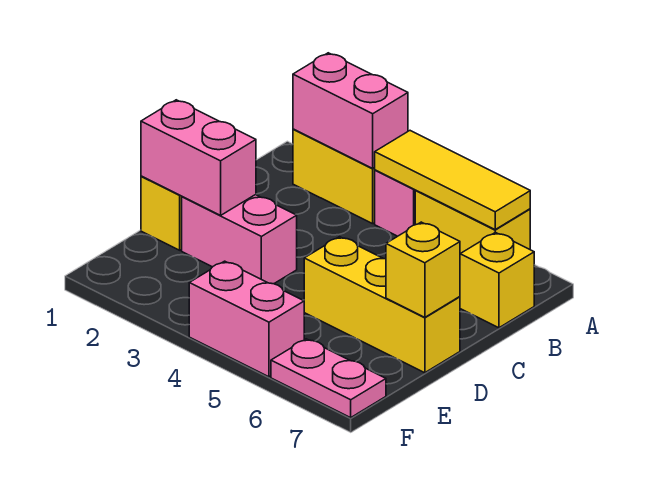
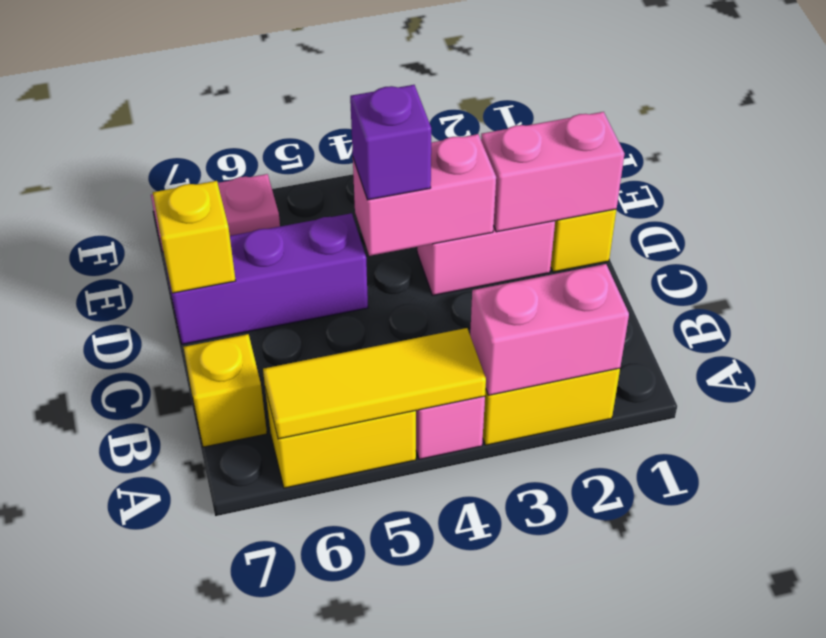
none -> purple brick D4 level 3
yellow brick D5:D7 level 1 -> purple brick D5:D7 level 1
pink brick F4:F5 level 1 -> pink brick D3:D4 level 2

